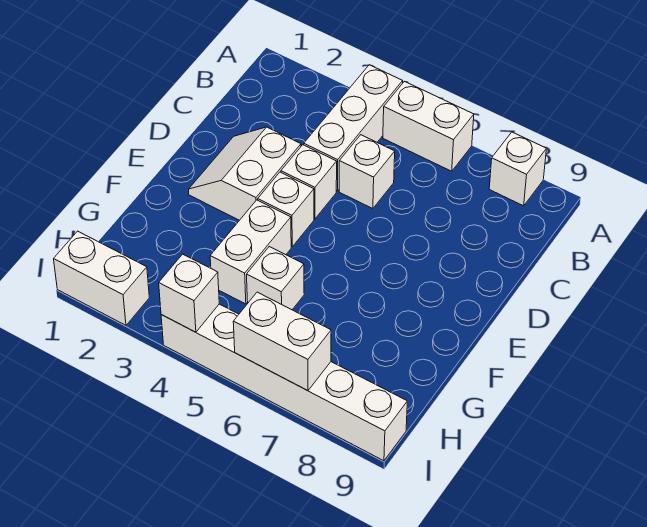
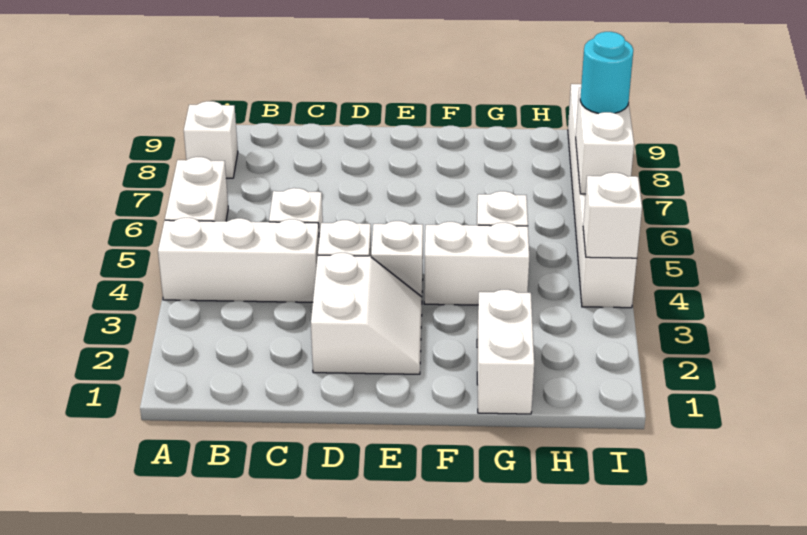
white slope D2:E3 level 1 top 3 -> white slope D2:E3 level 1 top D
white brick I1:I2 level 1 -> white brick G1:G2 level 1
none -> cyan round brick I7 level 3

